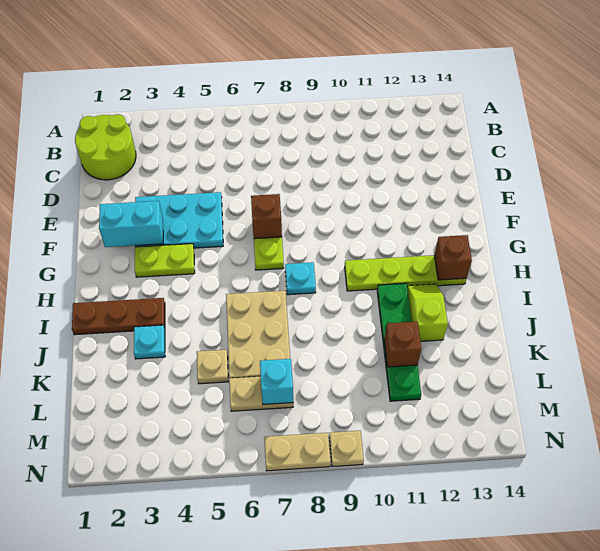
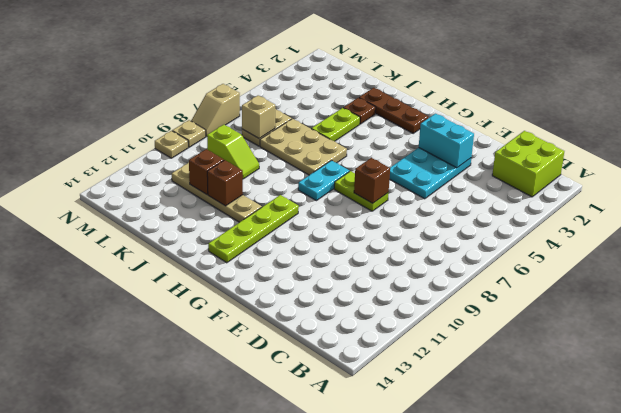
lime round brick B1:C2 level 1 -> lime brick B1:C2 level 1
cyan brick F2:F3 level 2 -> cyan brick E3:F3 level 2
lime plate G3:G4 level 1 -> lime plate J4:J5 level 1
cyan plate H8 level 1 -> cyan plate H7:H8 level 1
brown brick H13 level 2 -> brown brick J11 level 2
brown plate I1:I3 level 1 -> brown plate H2:J2 level 1
green plate I11:L11 level 1 -> tan plate I11:L11 level 1
lime slope I12:J12 level 1 top J -> lime slope K9:L9 level 1 top L
cyan plate J3 level 1 -> brown plate J3 level 1
tan plate K5 level 1 -> tan plate N10 level 1
cyan brick L7 level 2 -> tan brick L7 level 2
tan plate N7:N8 level 1 -> tan slope N7:N8 level 1 top 7

